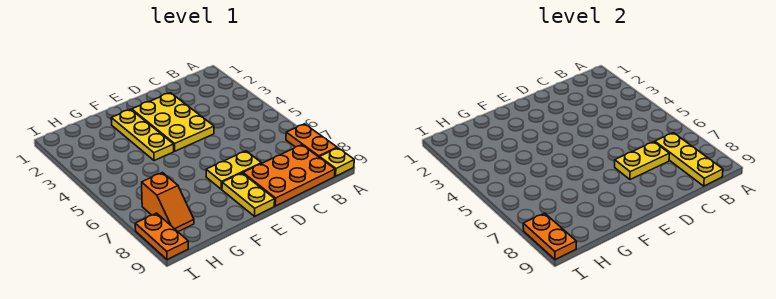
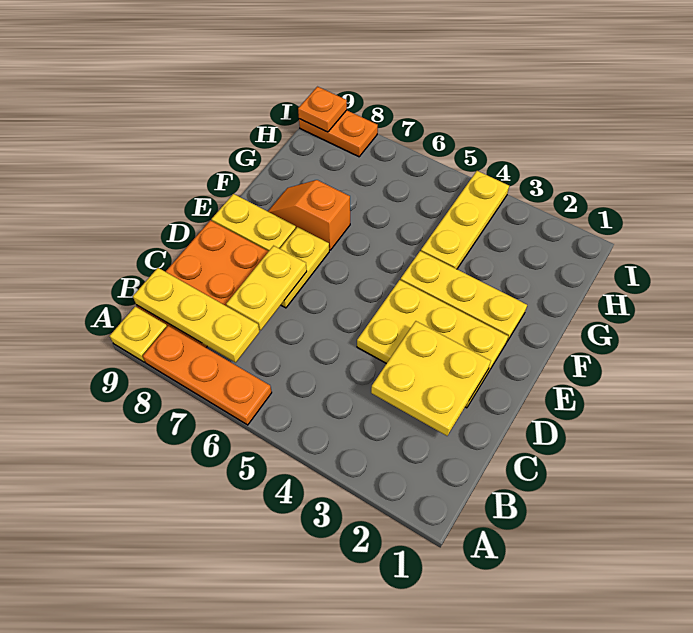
orange plate A7:A8 level 1 -> orange plate A6:A8 level 1
none -> yellow plate C2:D3 level 2
none -> yellow plate G4:I4 level 1
orange slope H7:H8 level 1 top 7 -> orange slope F7:F8 level 1 top 7
orange plate I8:I9 level 2 -> orange plate I9 level 2

